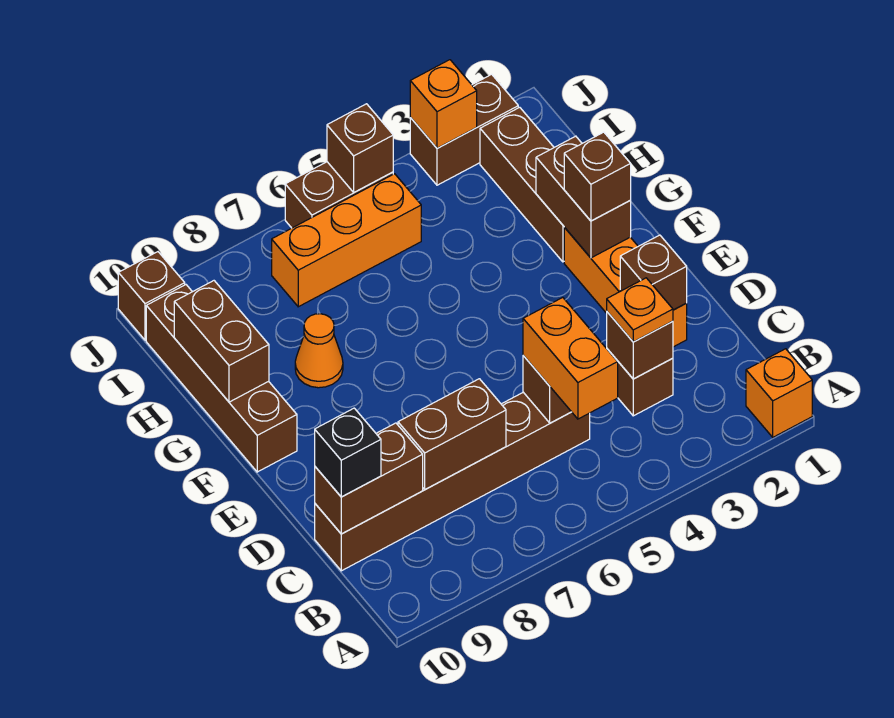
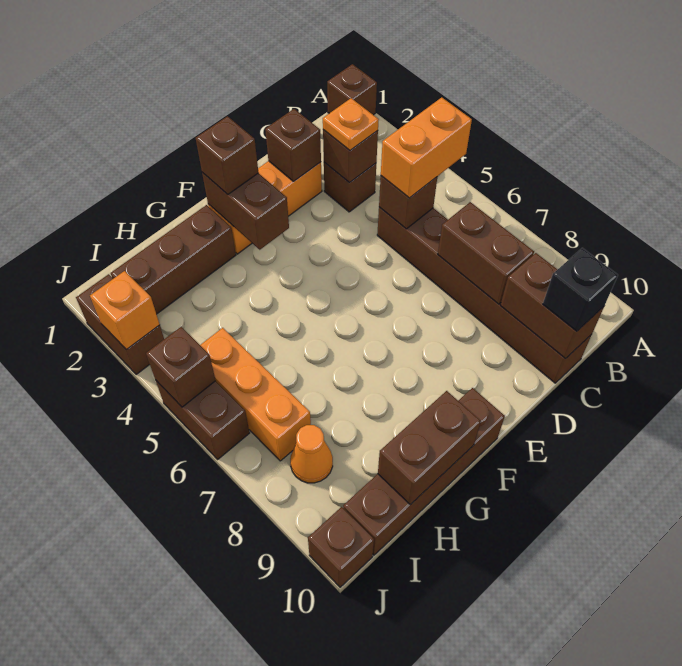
orange brick A1 level 1 -> brown brick A1 level 1
brown brick F2:G2 level 2 -> brown brick F2:F3 level 2
orange cone G8 level 1 -> orange cone I8 level 1

